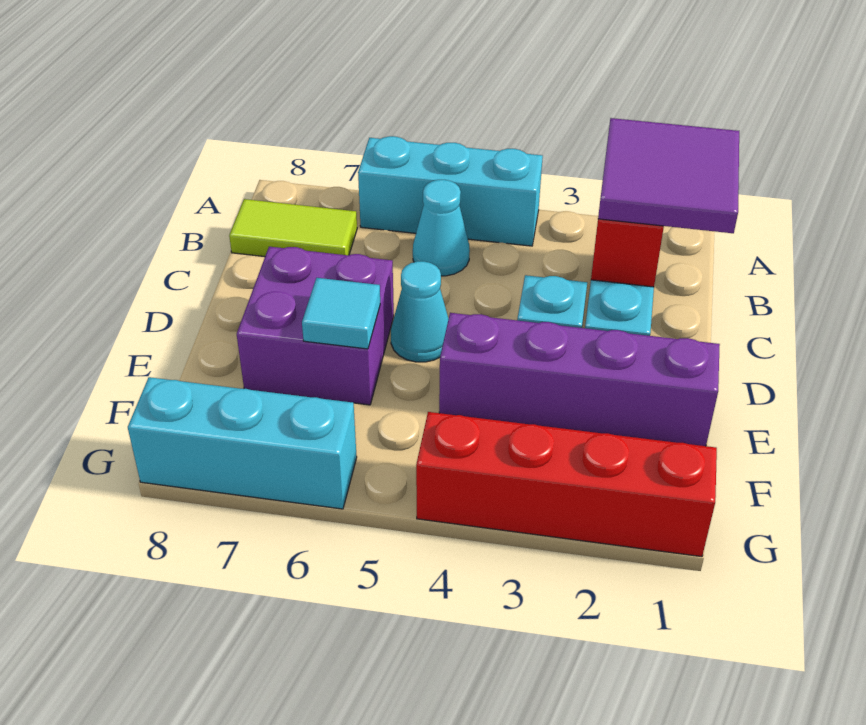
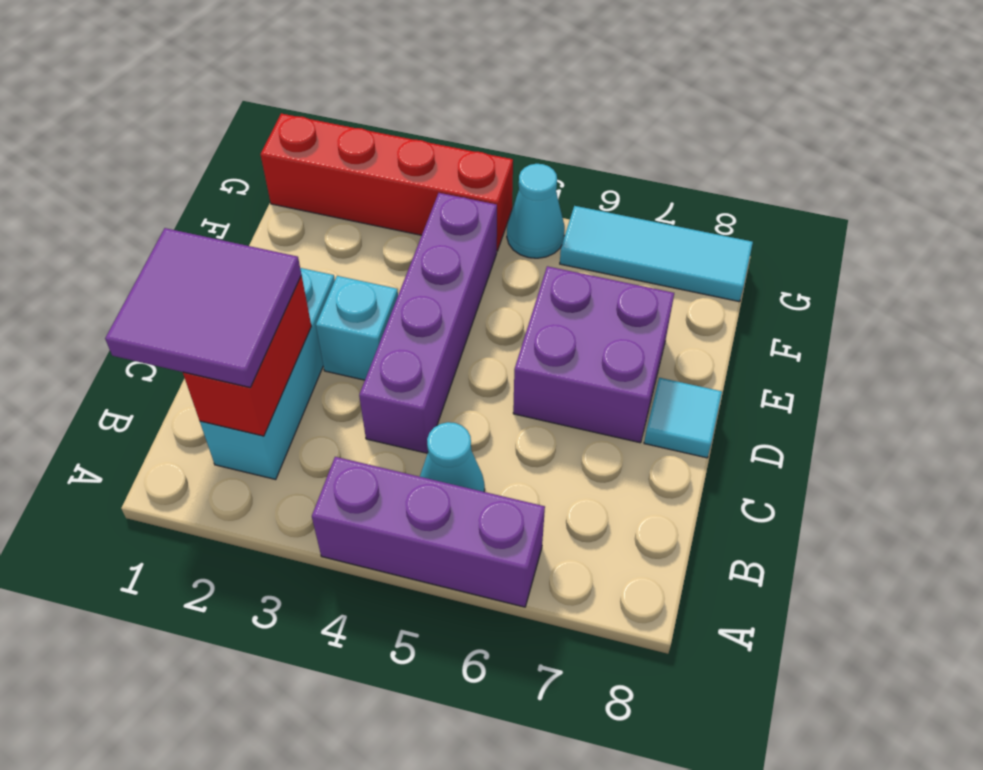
cyan brick A4:A6 level 1 -> purple brick A4:A6 level 1
lime tile B7:B8 level 1 -> none
cyan cone D5 level 1 -> cyan cone G5 level 1
purple brick E1:E4 level 1 -> purple brick C4:F4 level 1
cyan tile E6 level 2 -> cyan tile D8 level 1
cyan brick G6:G8 level 1 -> cyan tile G6:G8 level 1

